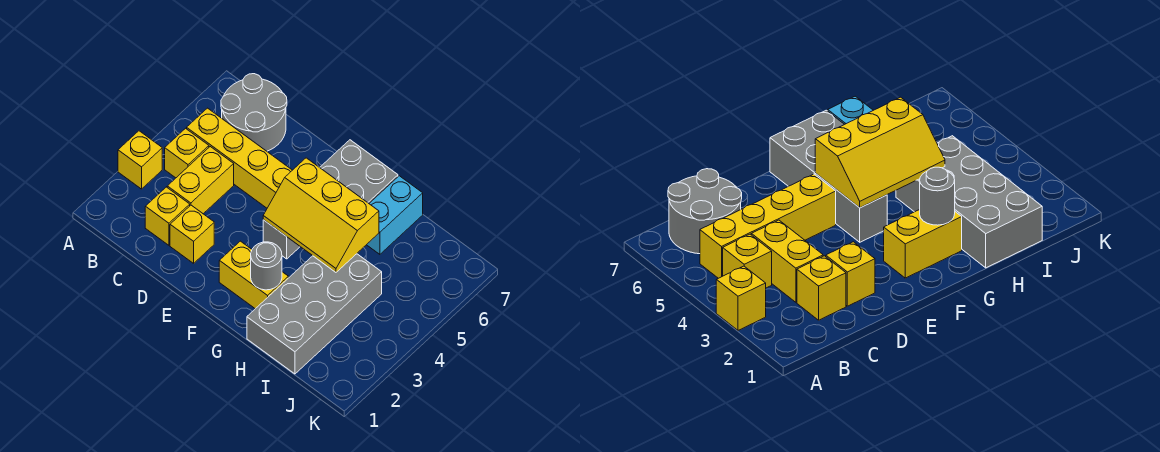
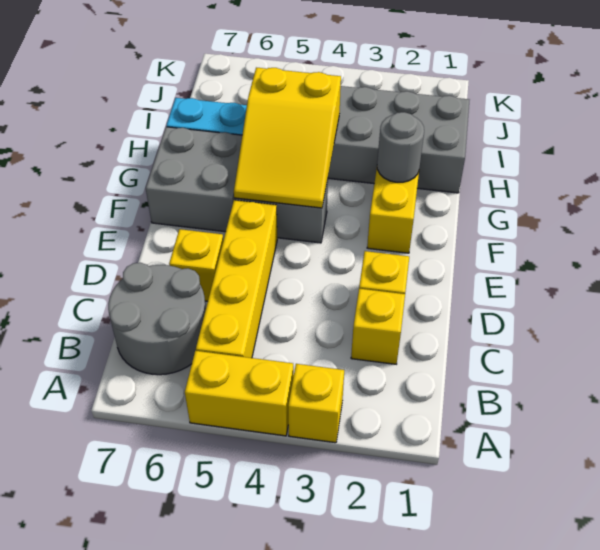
yellow brick B4 level 1 -> yellow brick D6 level 1
yellow brick C3:C4 level 1 -> yellow brick A4:A5 level 1
yellow slope F4:H5 level 2 top 5 -> yellow slope F4:H5 level 2 top H

